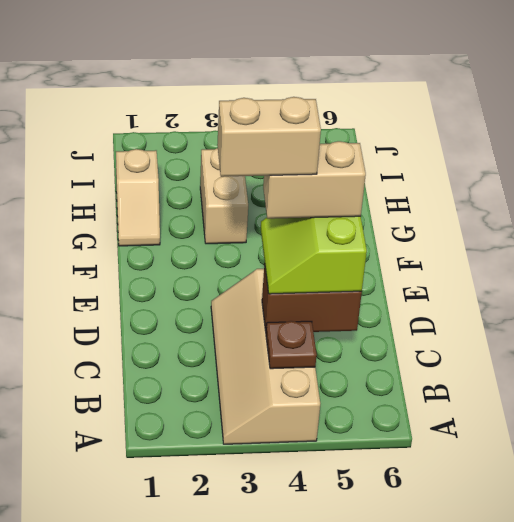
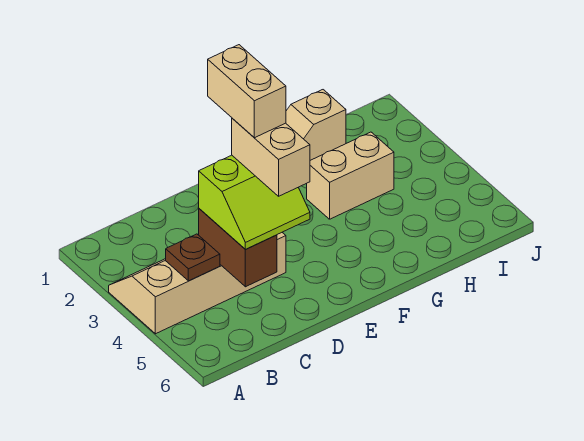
lime slope C4:D5 level 3 top 5 -> lime slope C4:D5 level 3 top 4

